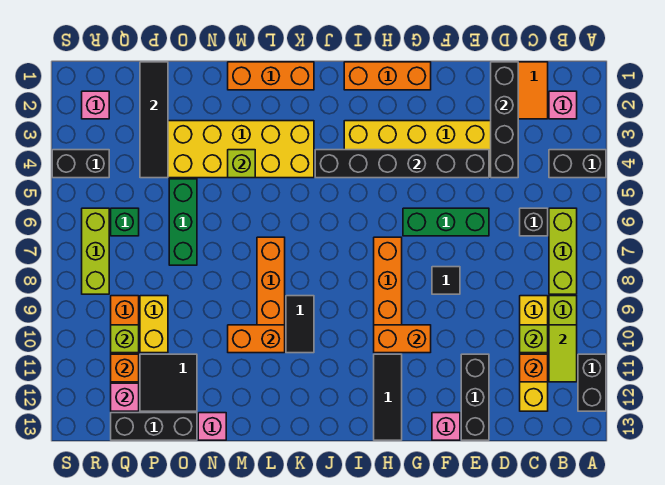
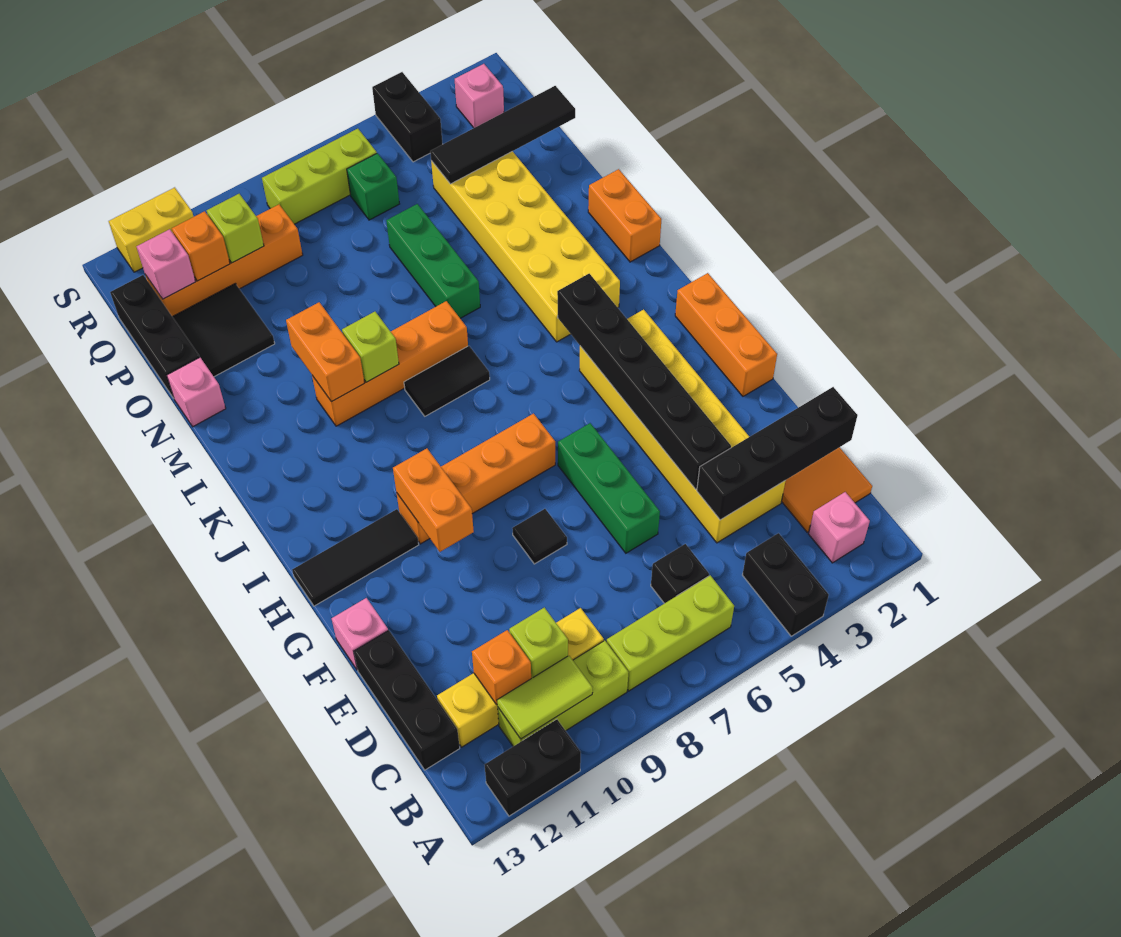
black brick E11:E13 level 1 -> black brick C13:E13 level 1
orange brick K1:M1 level 1 -> orange brick L1:M1 level 1
black tile K9:K10 level 1 -> black tile K7:K8 level 1
lime brick M4 level 2 -> lime brick L9 level 2
green brick O5:O7 level 1 -> green brick M6:O6 level 1
yellow brick P9:P10 level 1 -> yellow brick S11:S12 level 1

